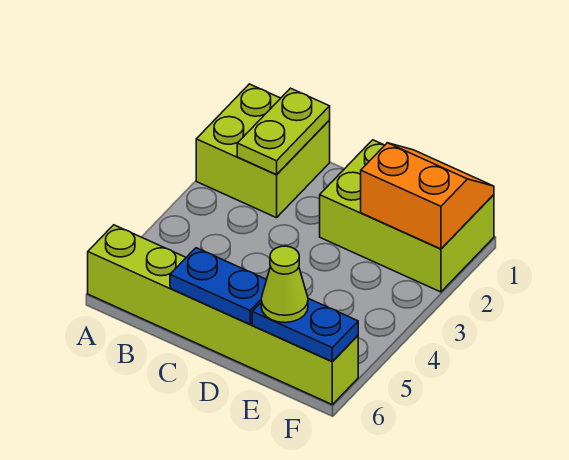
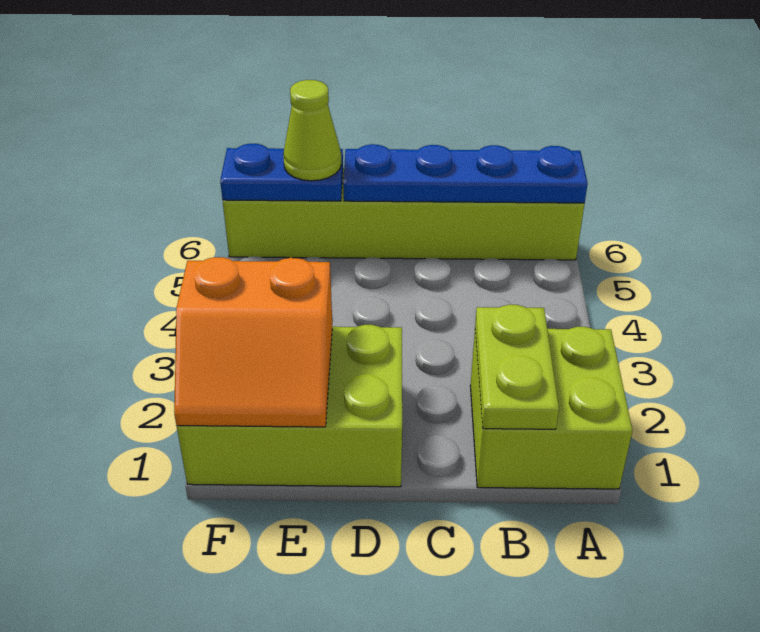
blue plate C6:D6 level 2 -> blue plate A6:D6 level 2

